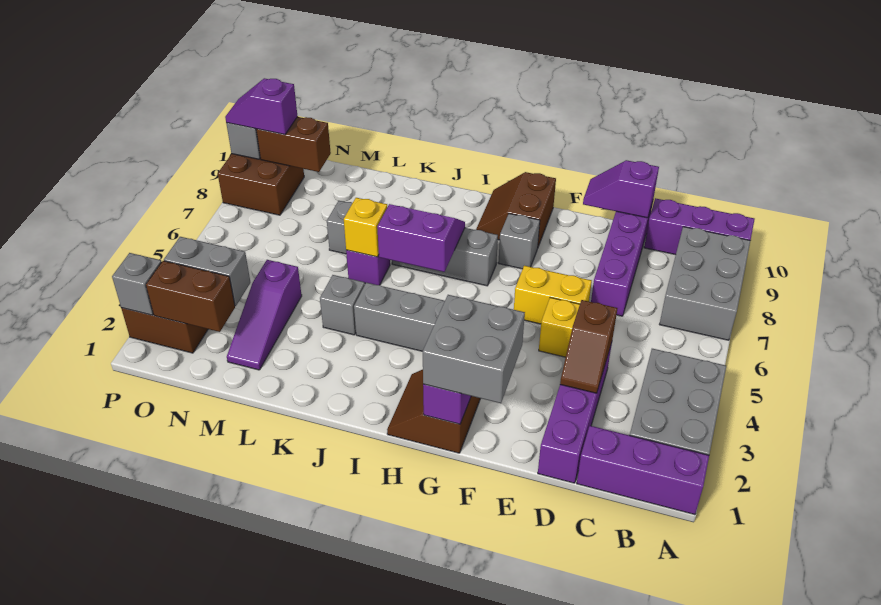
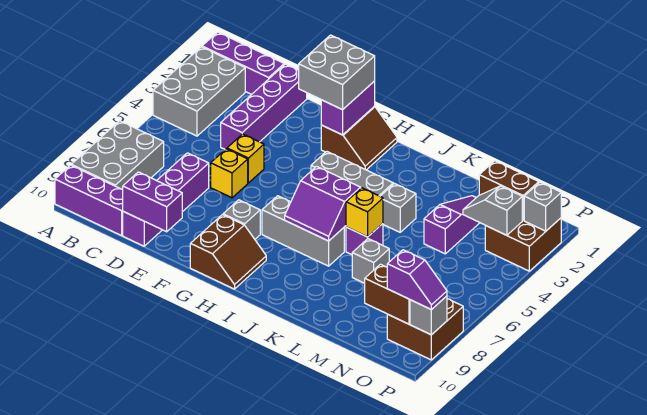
brown slope D3:D4 level 2 top 4 -> none
purple slope D10:E10 level 2 top D -> purple brick D10:E10 level 2
yellow brick E6:F6 level 1 -> yellow brick E6 level 1
grey brick N3:O3 level 2 -> grey slope N3:O3 level 2 top O

